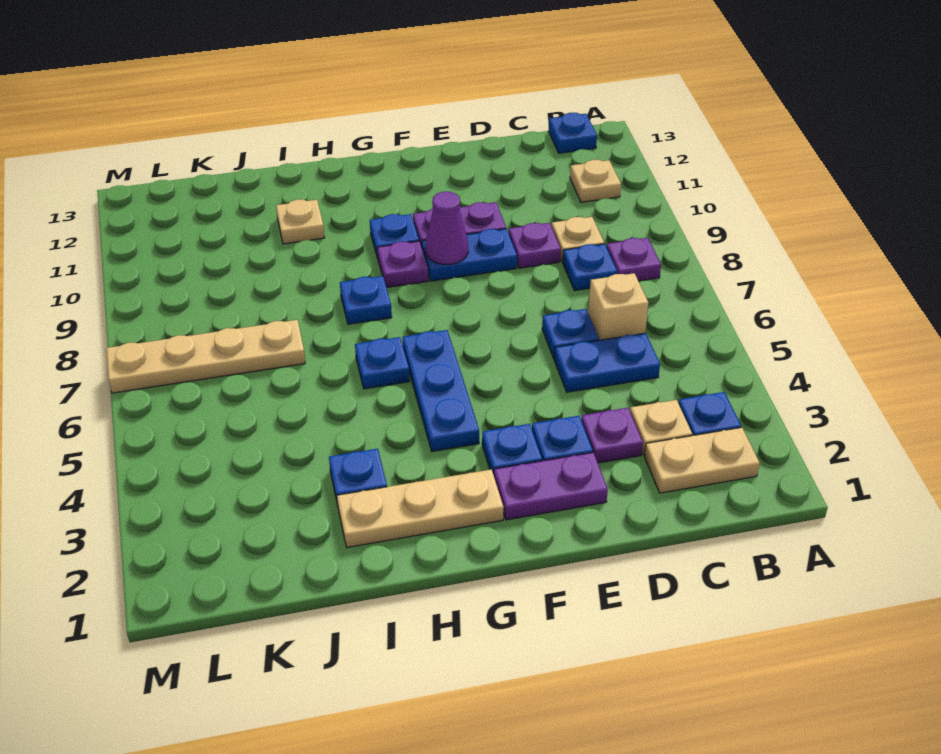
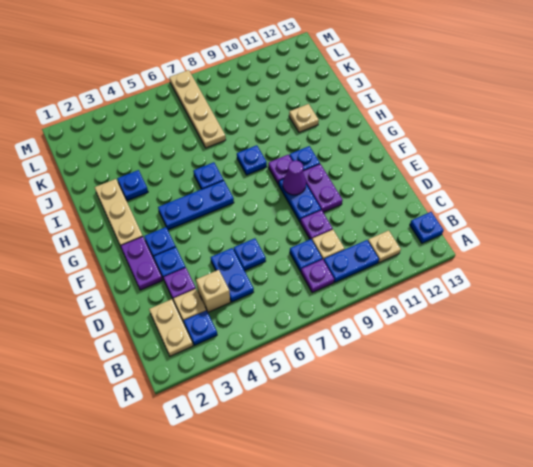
none -> blue plate B9:B10 level 1
tan brick C6 level 1 -> tan brick C4 level 1

